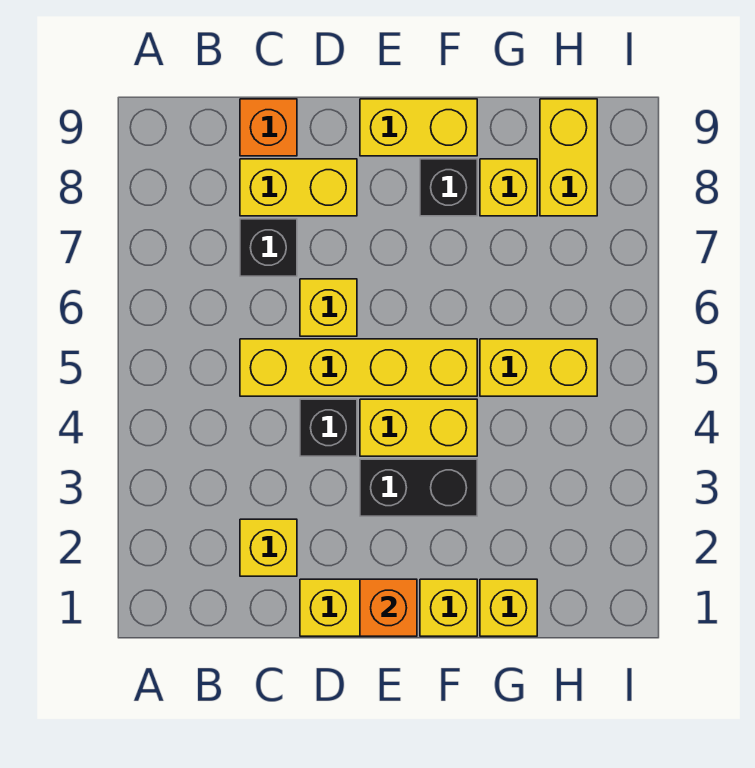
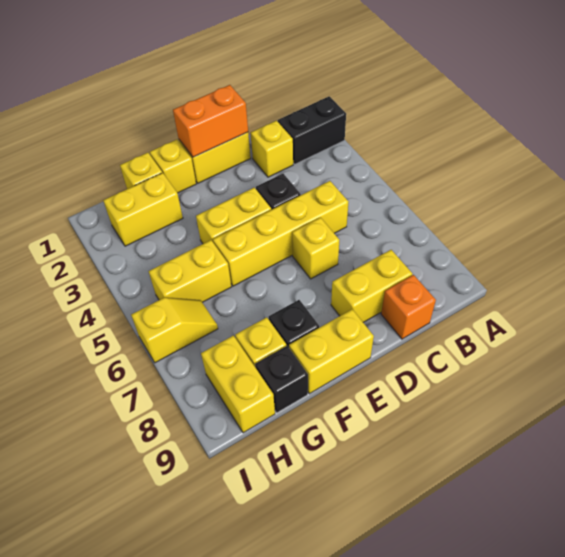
black brick C7 level 1 -> black brick G9 level 1
orange brick E1 level 2 -> orange brick D1:E1 level 2
black brick E3:F3 level 1 -> black brick A2:B2 level 1
none -> yellow brick G2:H2 level 1
none -> yellow slope H6:I6 level 1 top I

